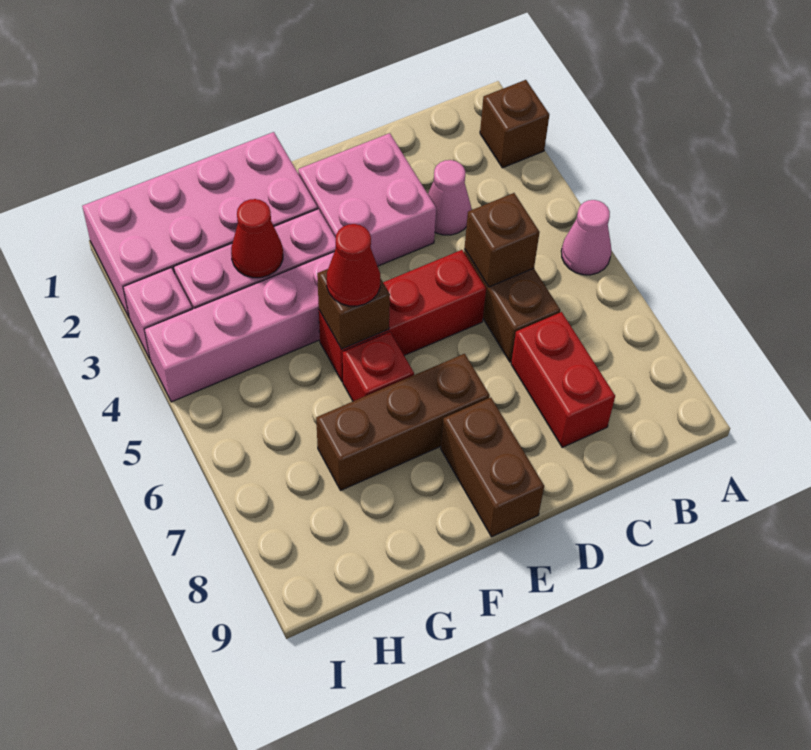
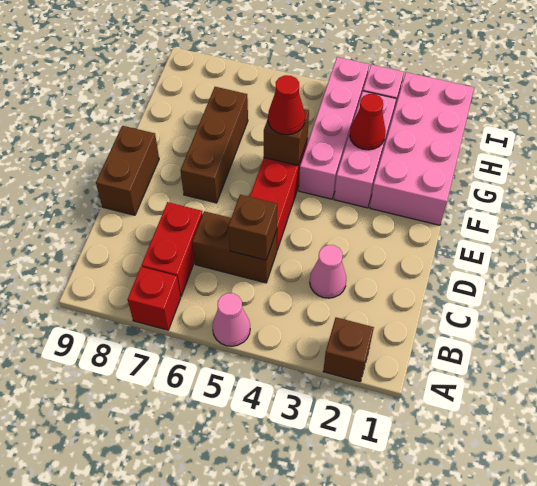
red brick C7:C8 level 1 -> red brick B7:C7 level 1
pink brick D2:E3 level 1 -> none
brown brick E8:E9 level 1 -> brown brick D9:E9 level 1
red brick F6 level 1 -> red brick A7 level 1

